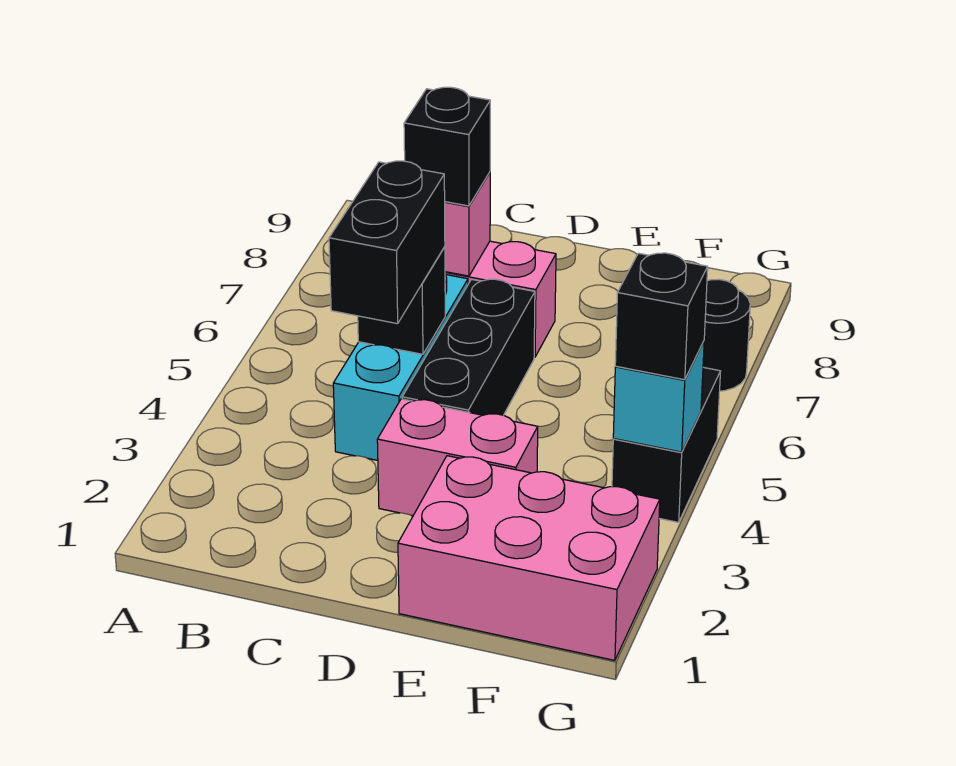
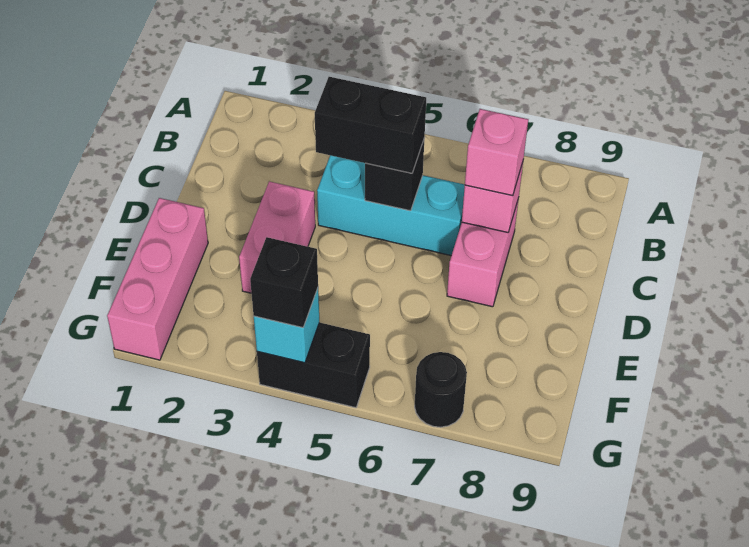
black brick C7 level 3 -> pink brick C7 level 3
black brick D4:D6 level 1 -> none
pink brick E1:G2 level 1 -> pink brick E1:G1 level 1

